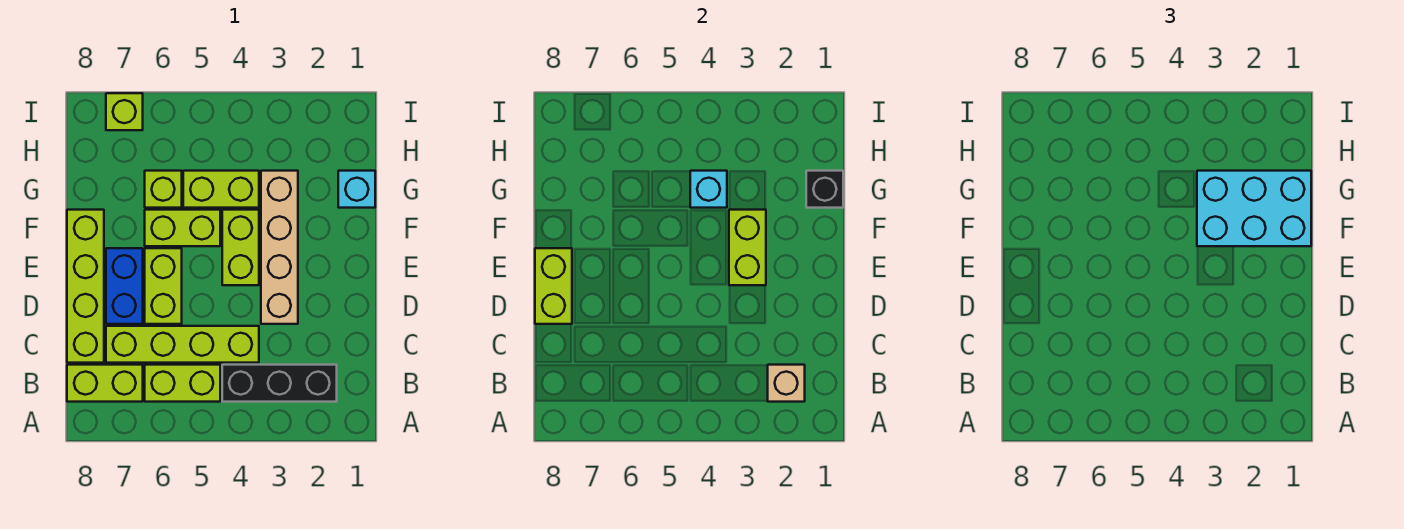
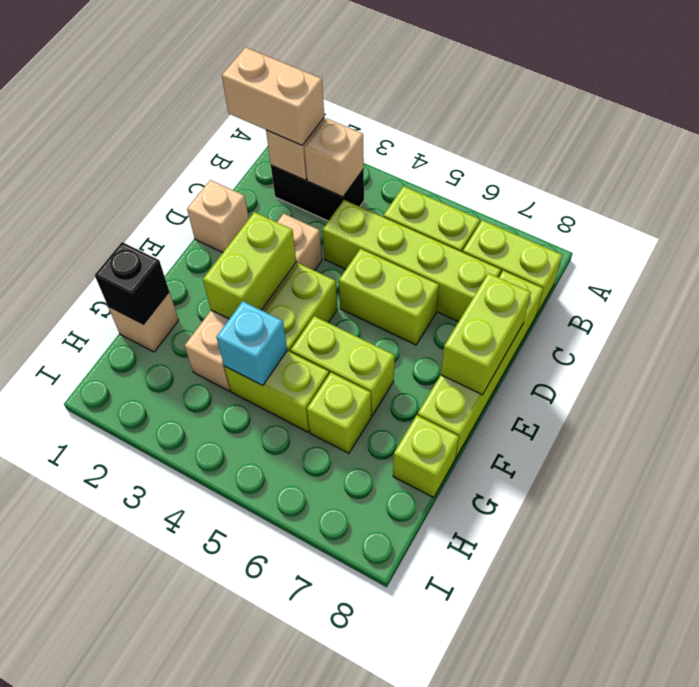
none -> tan brick B1:B2 level 3
black brick B2:B4 level 1 -> black brick B2:B3 level 1
none -> tan brick B3 level 2
none -> tan brick D1 level 1
lime brick D6:E6 level 1 -> lime brick D5:D6 level 1
blue brick D7:E7 level 1 -> none
cyan brick F1:G3 level 3 -> none
cyan brick G1 level 1 -> tan brick G1 level 1
lime brick I7 level 1 -> lime brick G8 level 1

